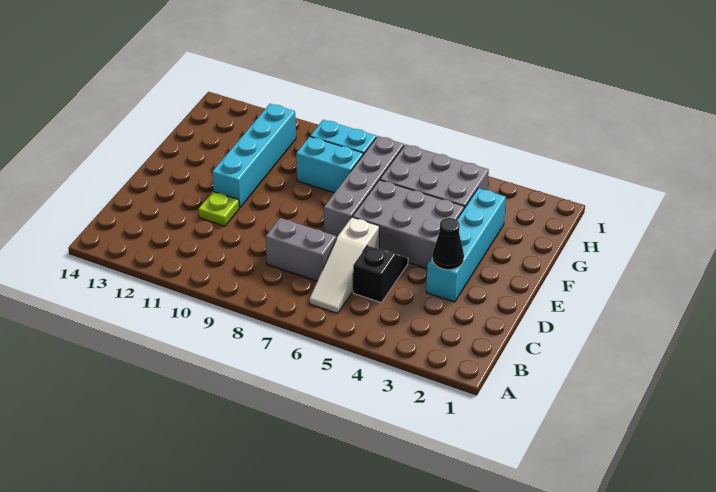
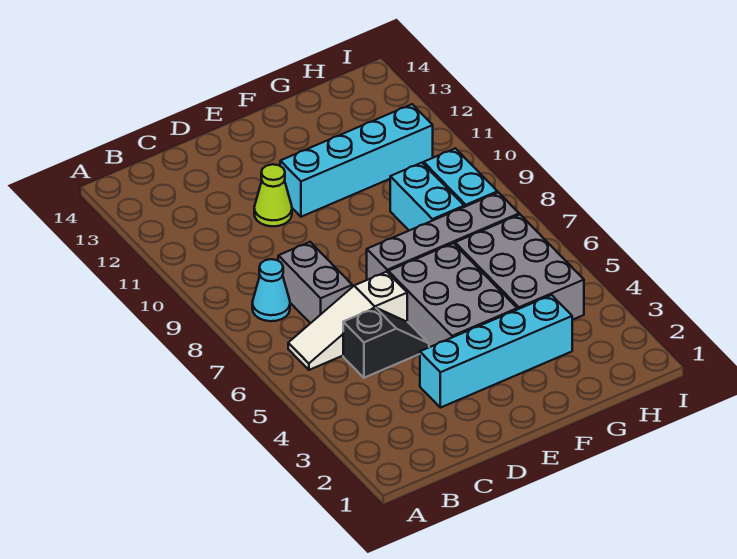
none -> cyan cone B8 level 1
black cone D3 level 2 -> none
lime plate D11 level 1 -> lime cone D11 level 1

